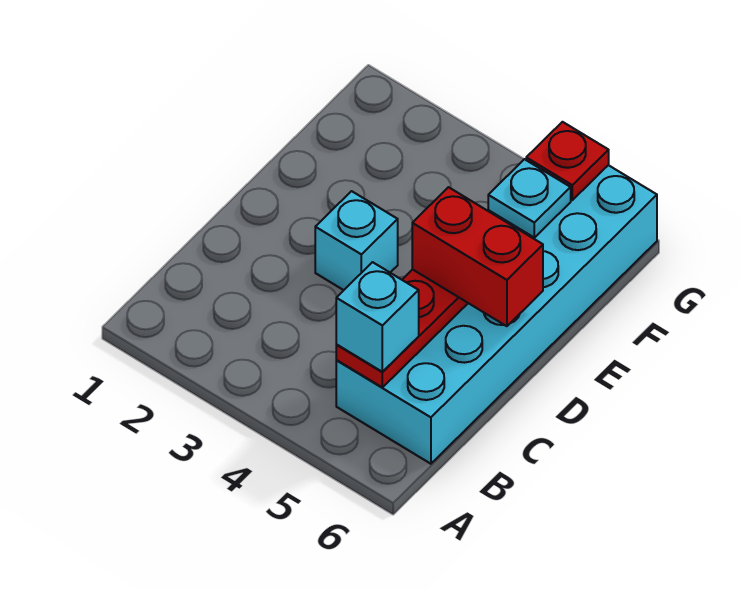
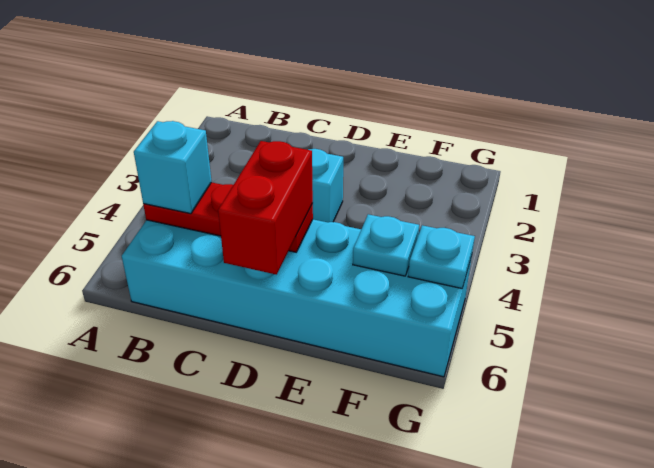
red plate G5 level 2 -> cyan plate G5 level 2

